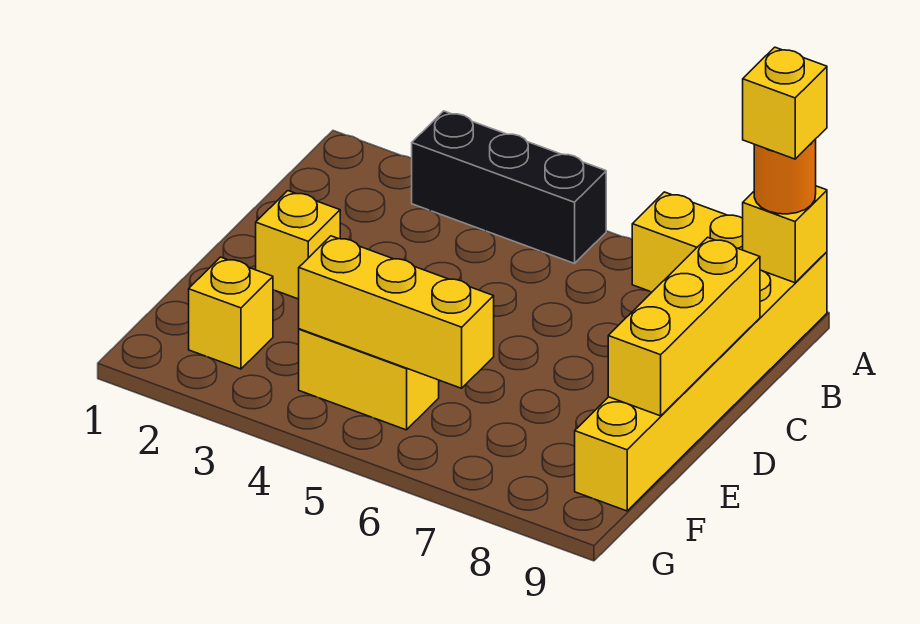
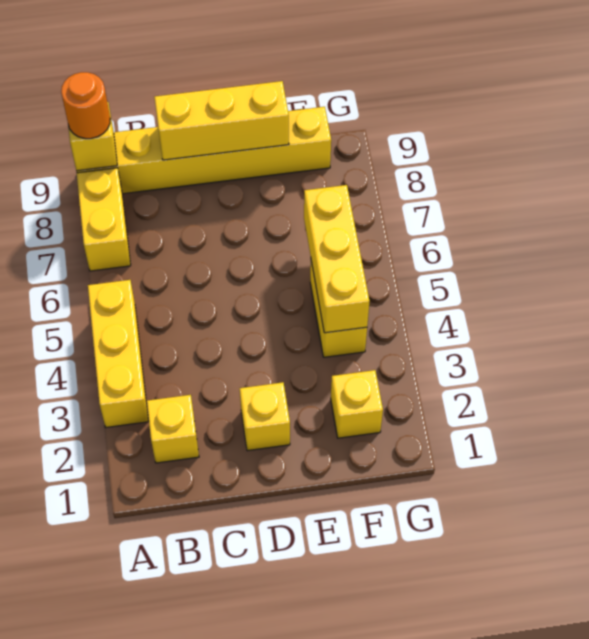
black brick A3:A5 level 1 -> yellow brick A3:A5 level 1
yellow brick A9 level 4 -> yellow brick B2 level 1

